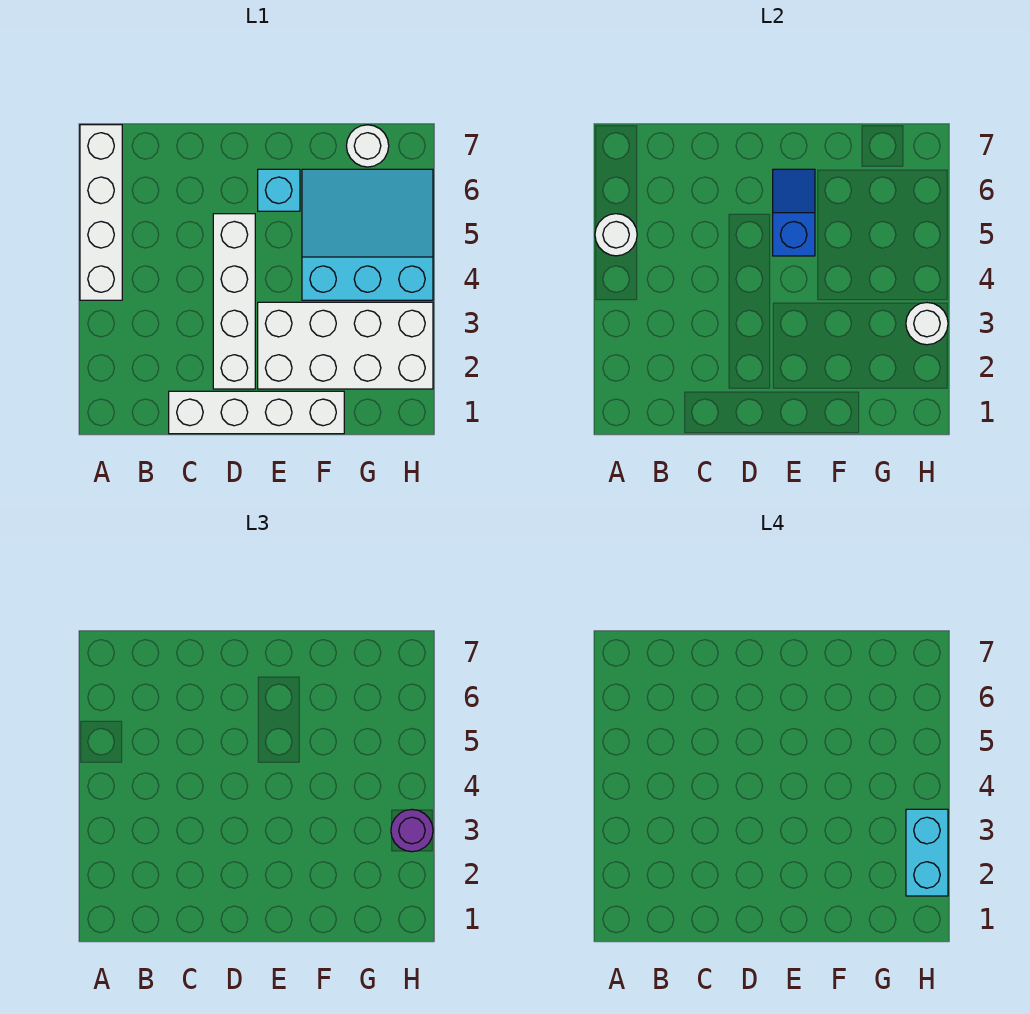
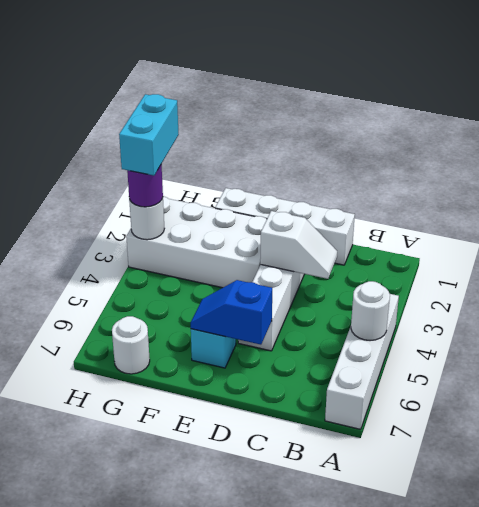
none -> white slope C3:D3 level 2 top D
blue slope E5:E6 level 2 top 5 -> blue slope D6:E6 level 2 top D
cyan slope F4:H6 level 1 top 4 -> none

